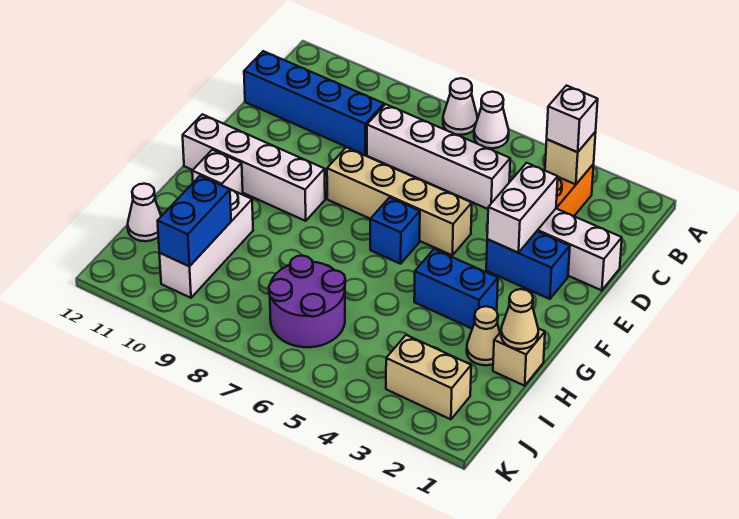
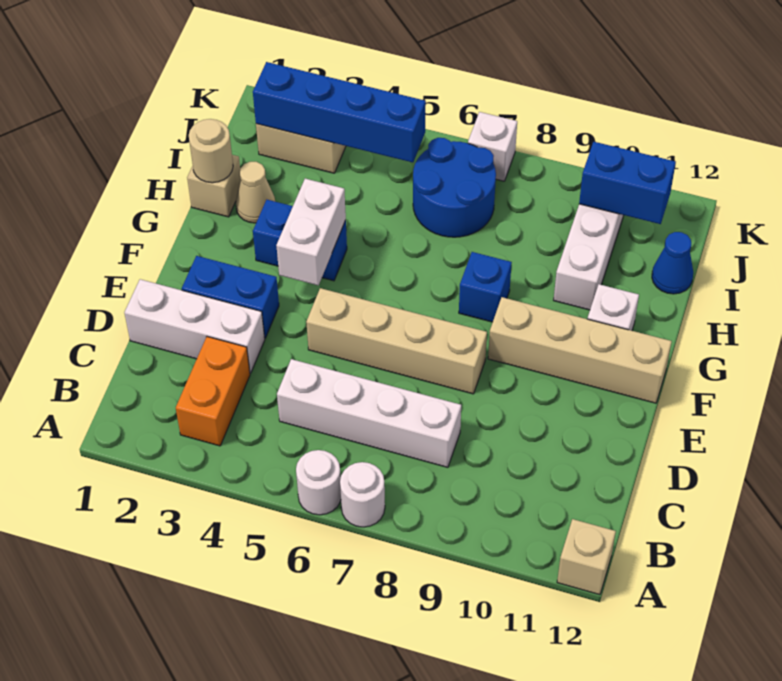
white cone A6 level 1 -> white round brick A6 level 1
white cone A7 level 1 -> white round brick A7 level 1
tan brick B3 level 2 -> tan brick A12 level 1
white brick B3 level 3 -> white brick K7 level 1
blue brick C9:C12 level 1 -> blue brick J2:J5 level 2
white brick D3:E3 level 2 -> white brick F4:G4 level 2
blue brick F6 level 1 -> blue brick G8 level 1
white brick F9:F12 level 1 -> tan brick F9:F12 level 1
tan cone H1 level 2 -> tan round brick H1 level 2
purple round brick I6:J7 level 1 -> blue round brick I6:J7 level 1
blue brick I10:J10 level 2 -> blue brick J10:J11 level 2
white cone I12 level 1 -> blue cone I12 level 1

